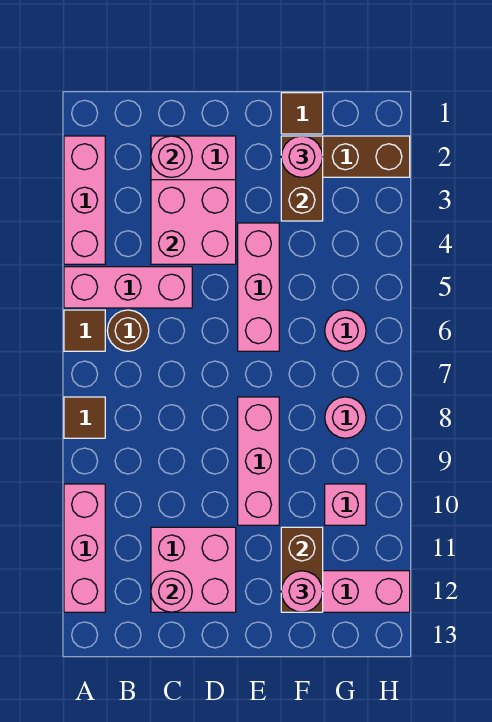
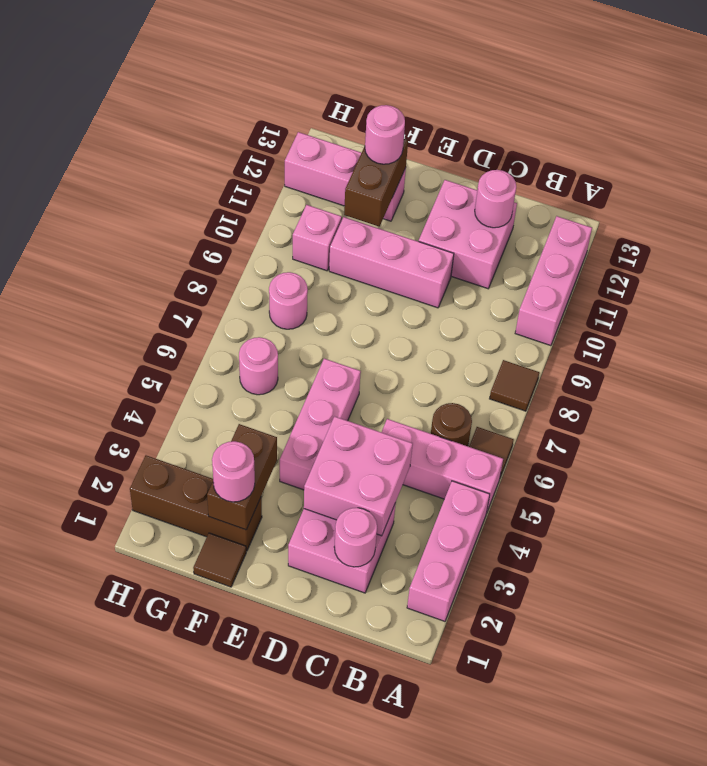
pink brick E8:E10 level 1 -> pink brick D10:F10 level 1

